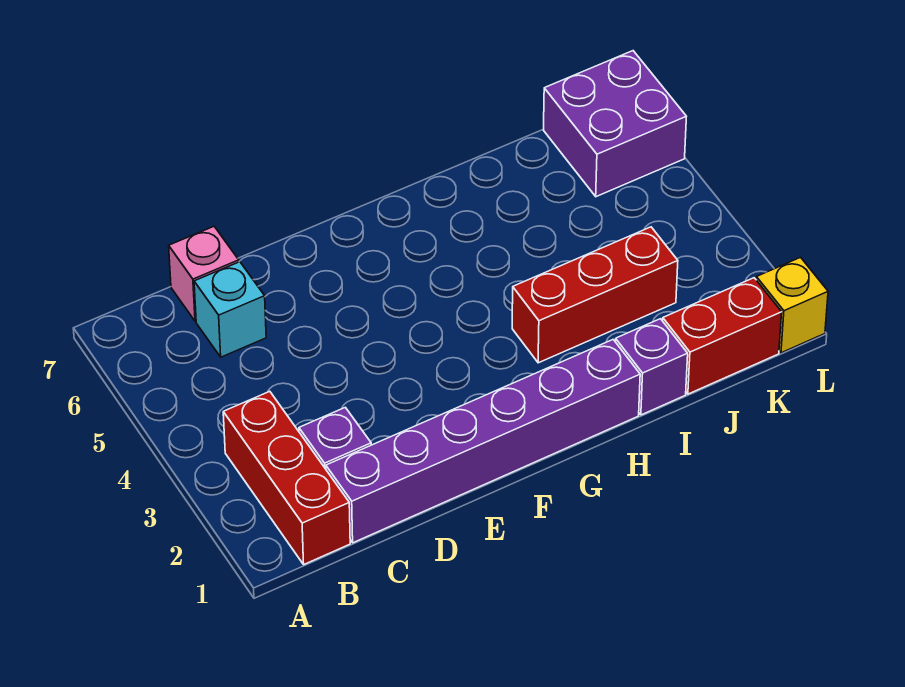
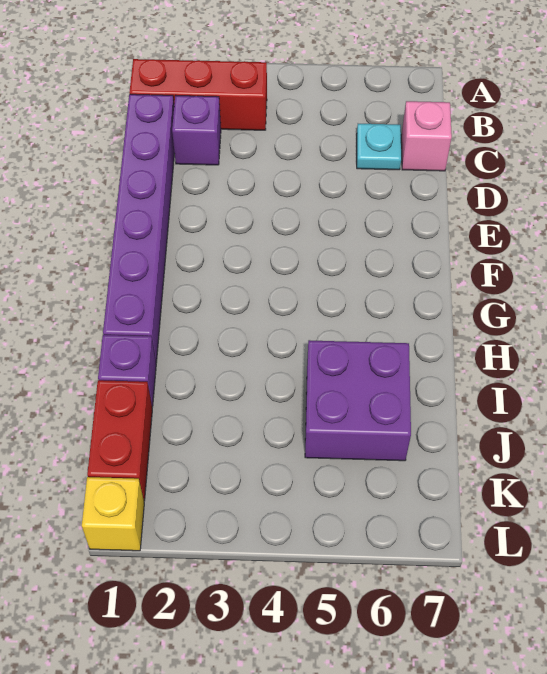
cyan brick C6 level 1 -> cyan plate C6 level 1
red brick H3:J3 level 1 -> none
purple brick K6:L7 level 1 -> purple brick I5:J6 level 1

